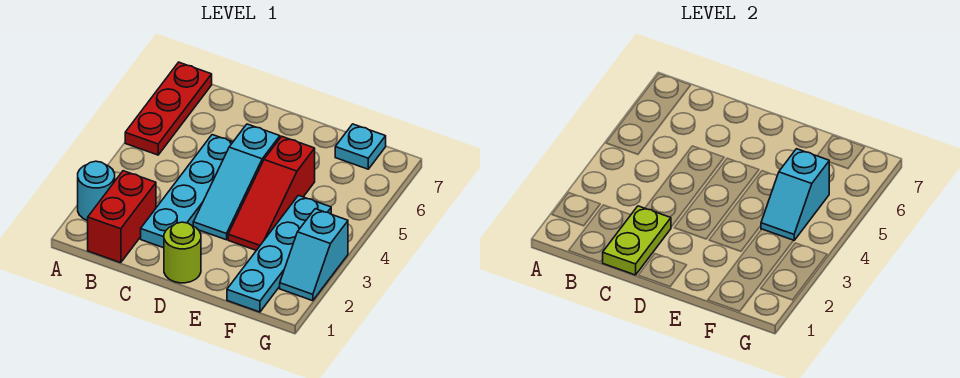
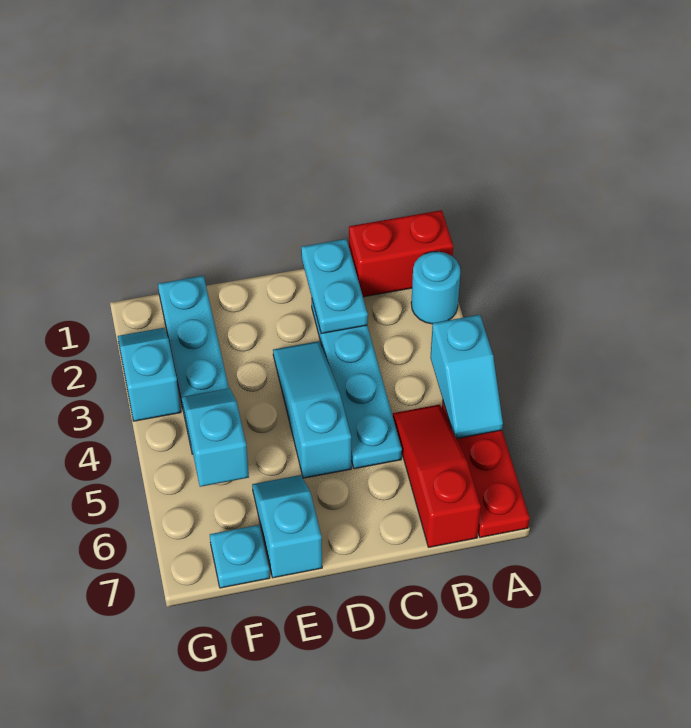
none -> cyan slope A4:A5 level 2 top 4
red brick B1:B2 level 1 -> red brick A1:B1 level 1
lime plate C1:C2 level 2 -> cyan plate C1:C2 level 2
lime round brick D1 level 1 -> none
red slope E3:E5 level 1 top 5 -> red slope B5:B7 level 1 top 7
none -> cyan slope E6:E7 level 1 top 7

